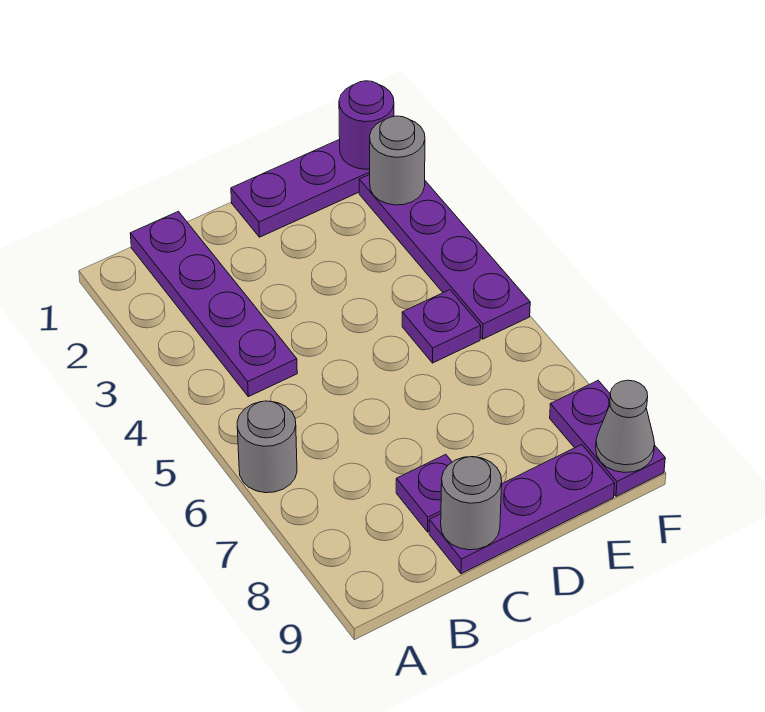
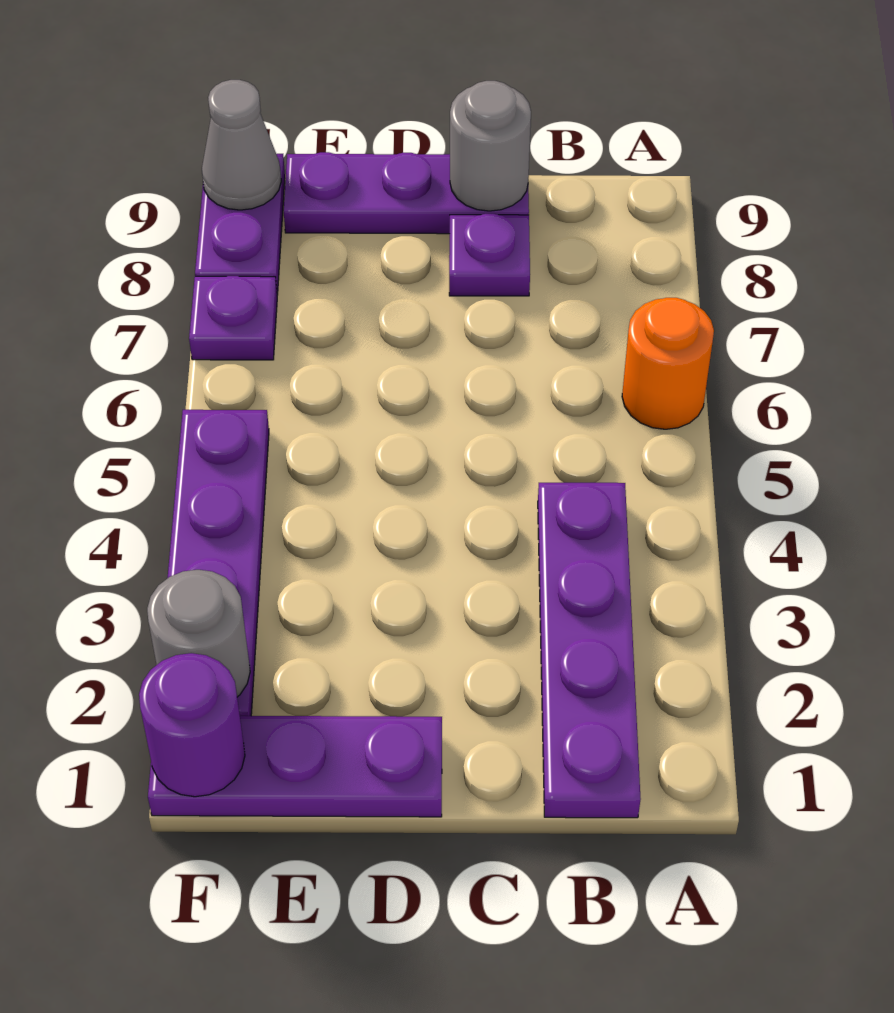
grey round brick A6 level 1 -> orange round brick A6 level 1
purple plate E5 level 1 -> purple plate F7 level 1

